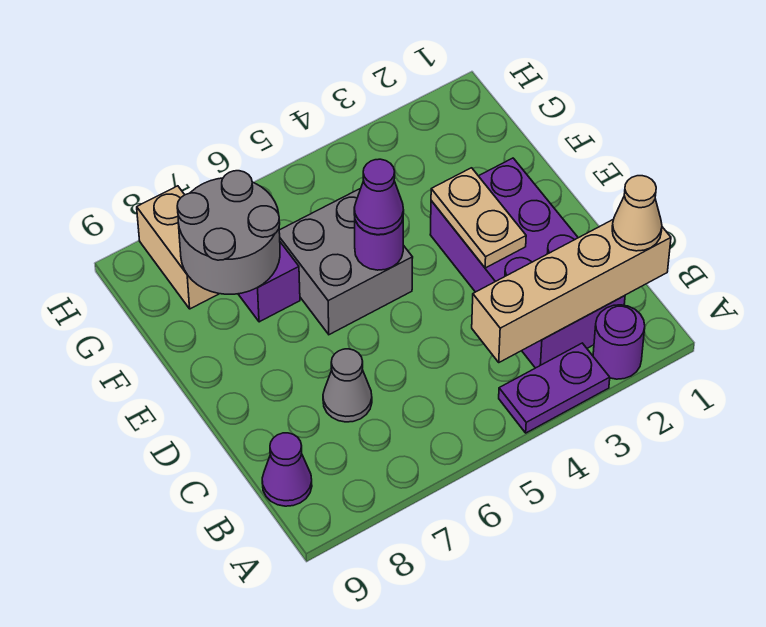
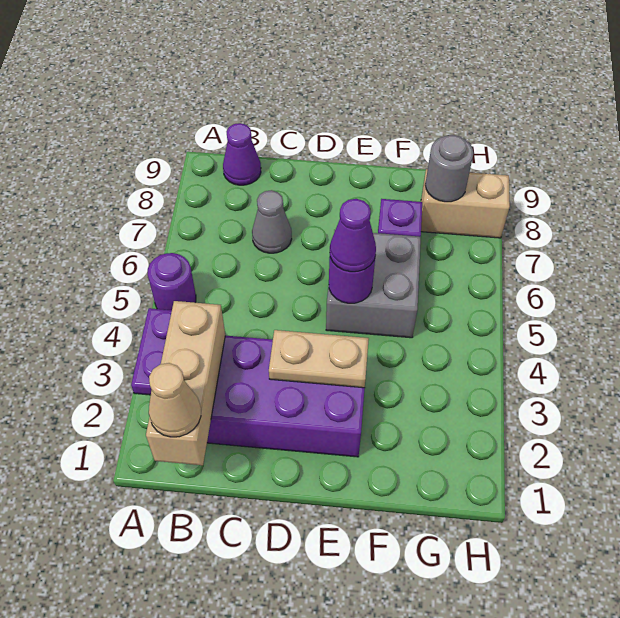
purple round brick A2 level 1 -> purple round brick A5 level 1
tan brick B1:B4 level 2 -> tan brick B1:B3 level 2
grey round brick F7:G8 level 2 -> grey round brick G8 level 2

